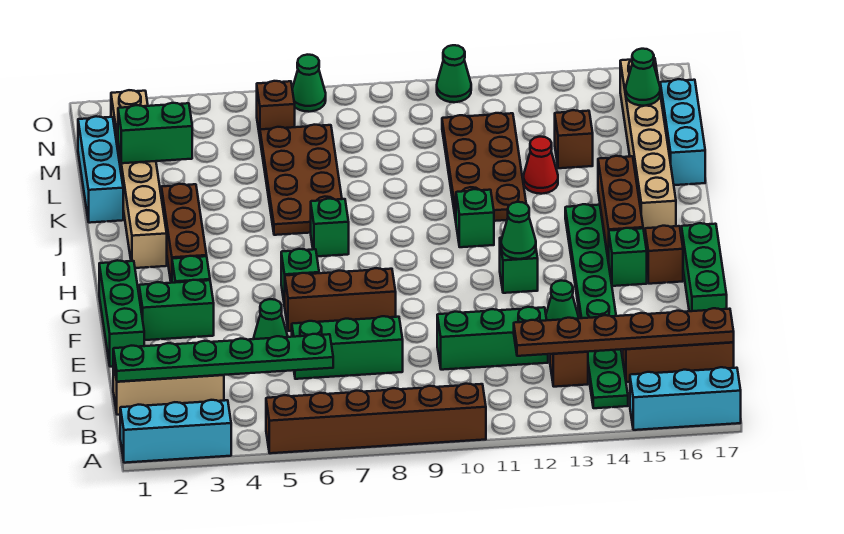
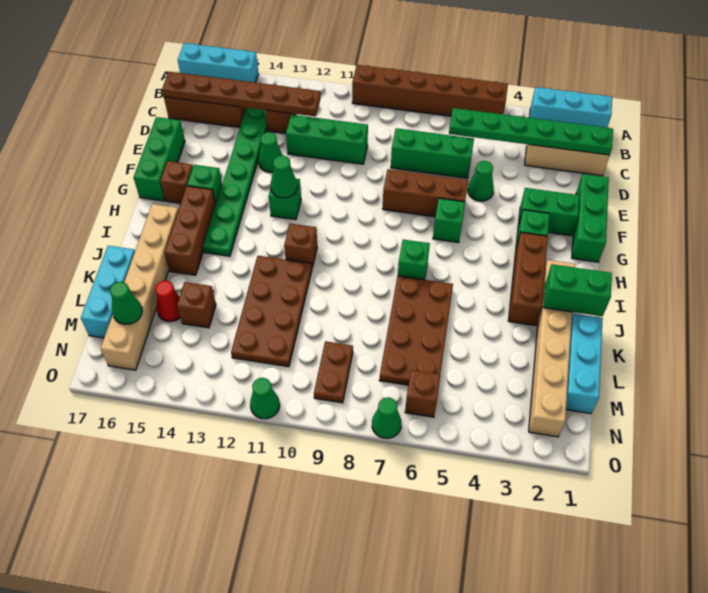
green brick I11 level 1 -> brown brick I11 level 1
red cone K13 level 1 -> red cone L15 level 1
green brick L2:L3 level 2 -> green brick J1:J2 level 2
none -> brown plate M9:N9 level 1

